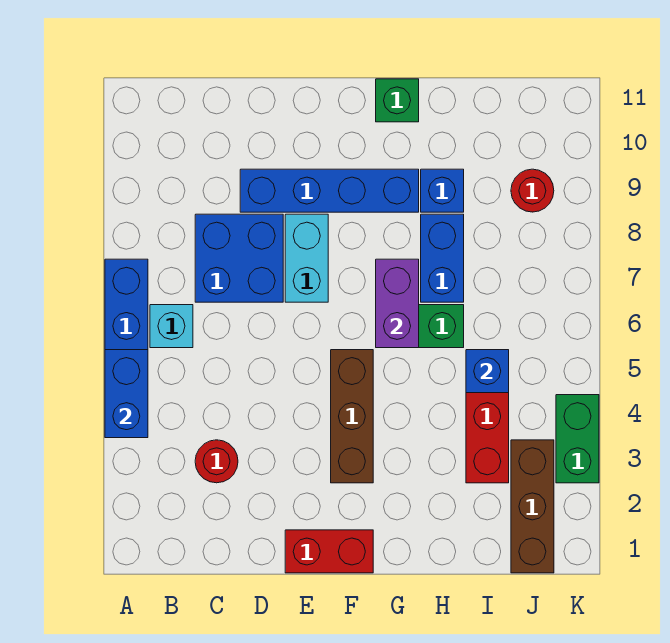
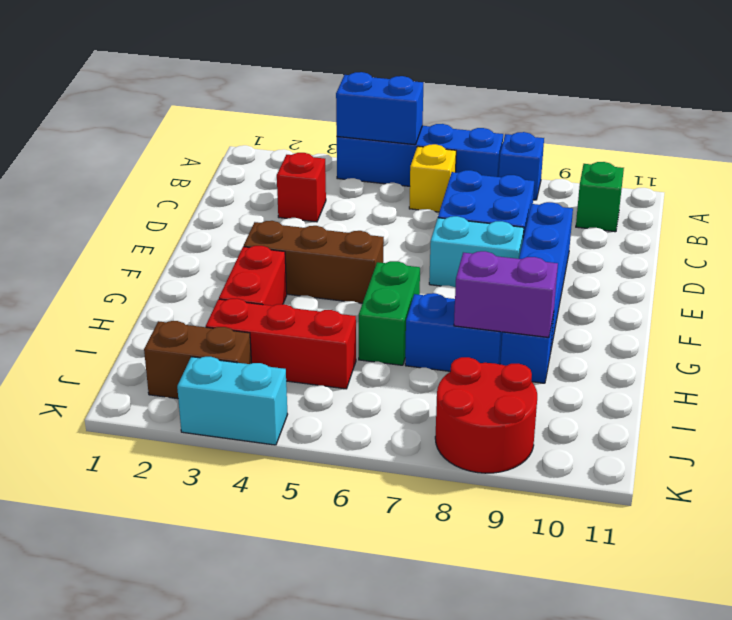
cyan brick B6 level 1 -> yellow brick B6 level 1
red round brick C3 level 1 -> red brick C3 level 1
red brick E1:F1 level 1 -> red brick G3:H3 level 1
purple brick G6:G7 level 2 -> purple brick H8:H9 level 2
green brick G11 level 1 -> green brick B10 level 1
blue brick I5 level 2 -> blue brick A8 level 1
brown brick J1:J3 level 1 -> brown brick J2:J3 level 1
red round brick J9 level 1 -> red round brick J8:K9 level 1
green brick K3:K4 level 1 -> cyan brick K3:K4 level 1

